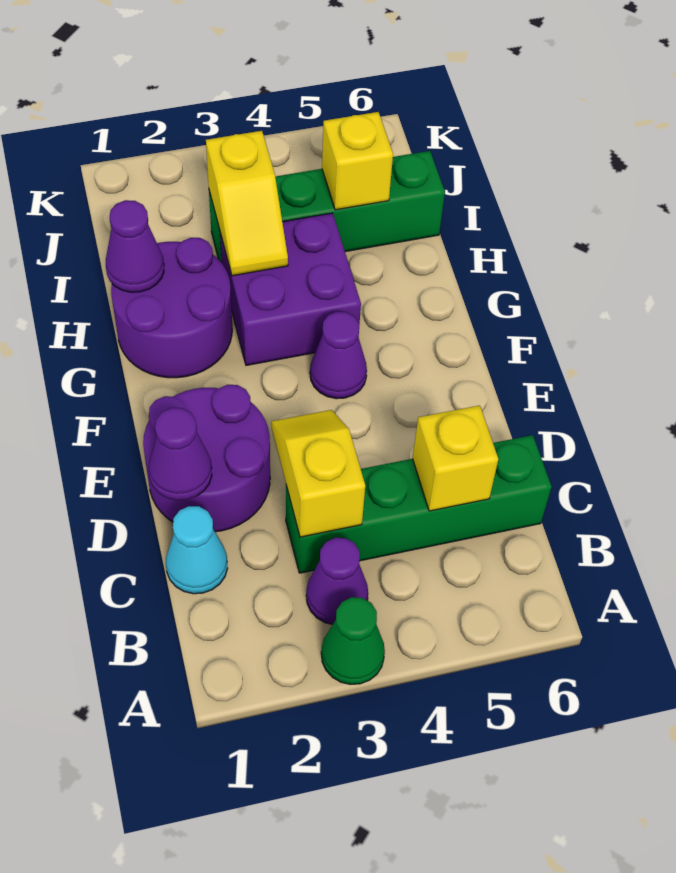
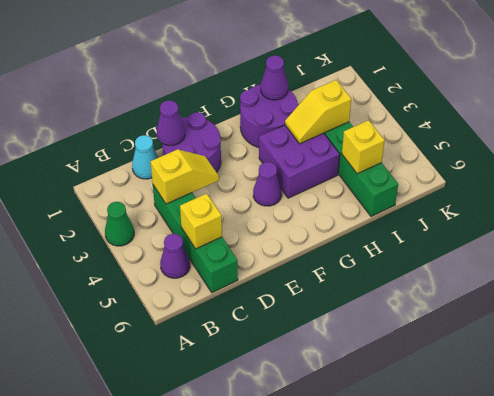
purple cone B3 level 1 -> purple cone B5 level 1

